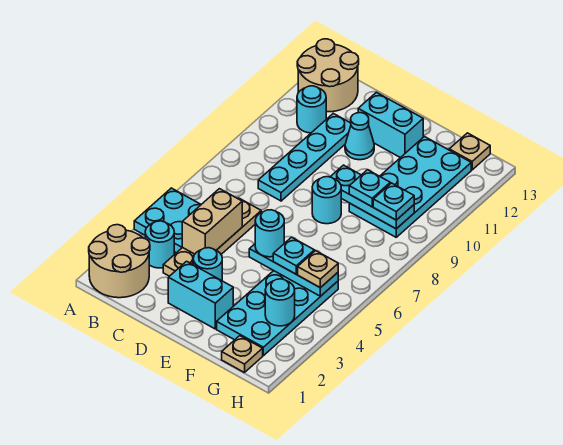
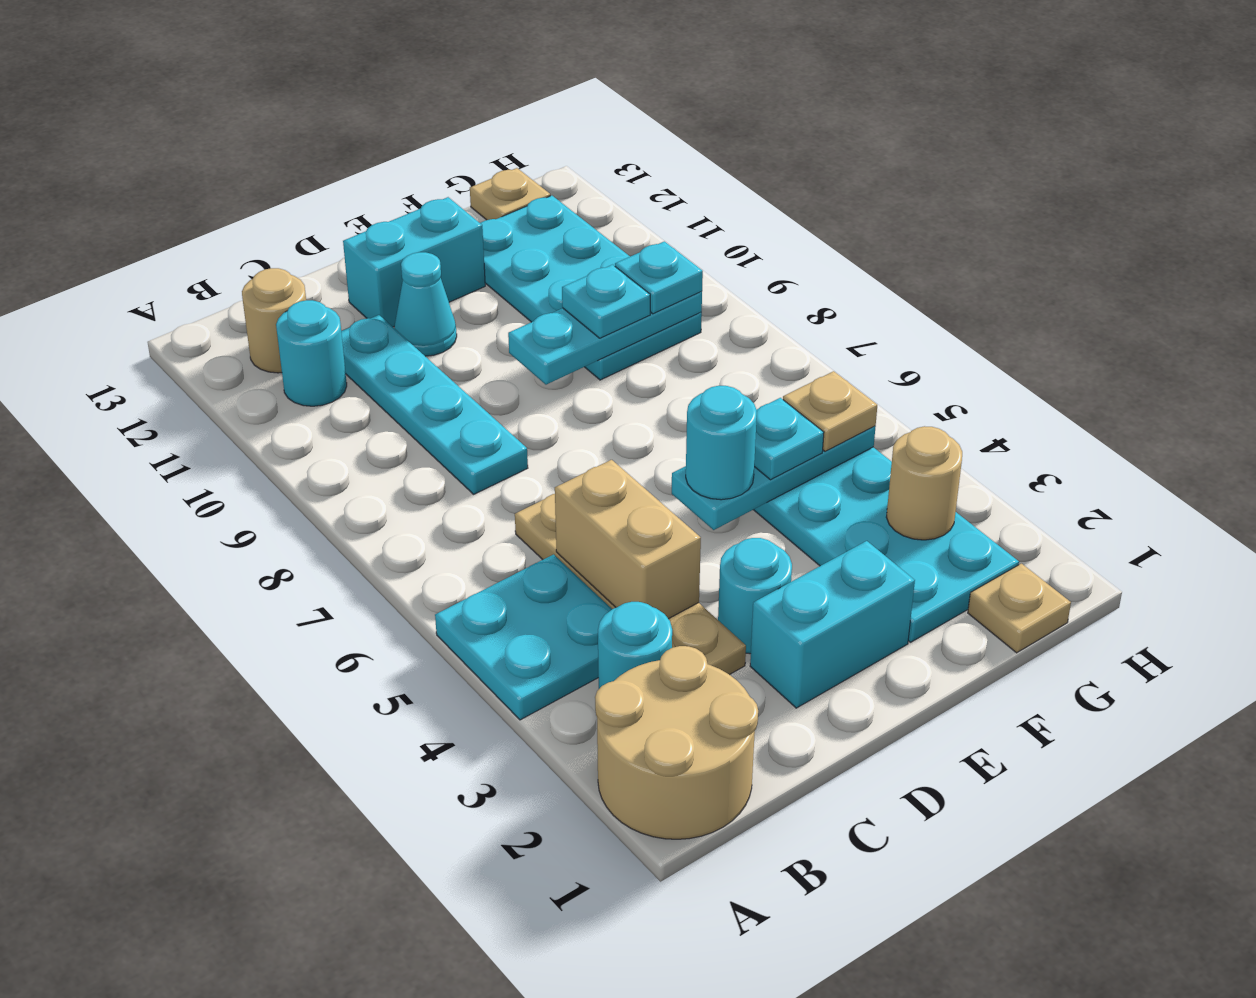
tan round brick A12:B13 level 1 -> tan round brick B12 level 1
cyan round brick E8 level 1 -> none
cyan round brick G3 level 2 -> tan round brick G3 level 2

